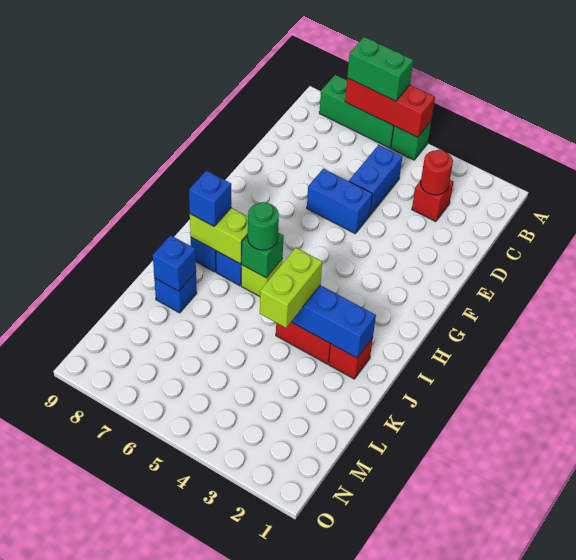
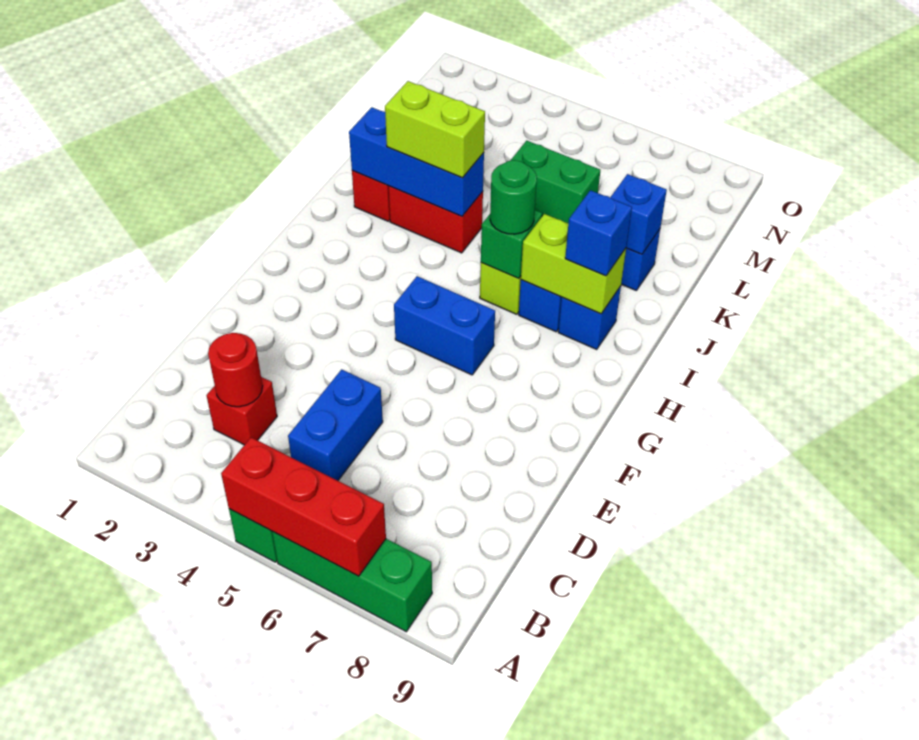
green brick A6:A7 level 3 -> green brick L5:L6 level 1
blue brick E5:E6 level 1 -> blue brick G5:G6 level 1
lime brick J4:K4 level 3 -> lime brick J3:J4 level 3

